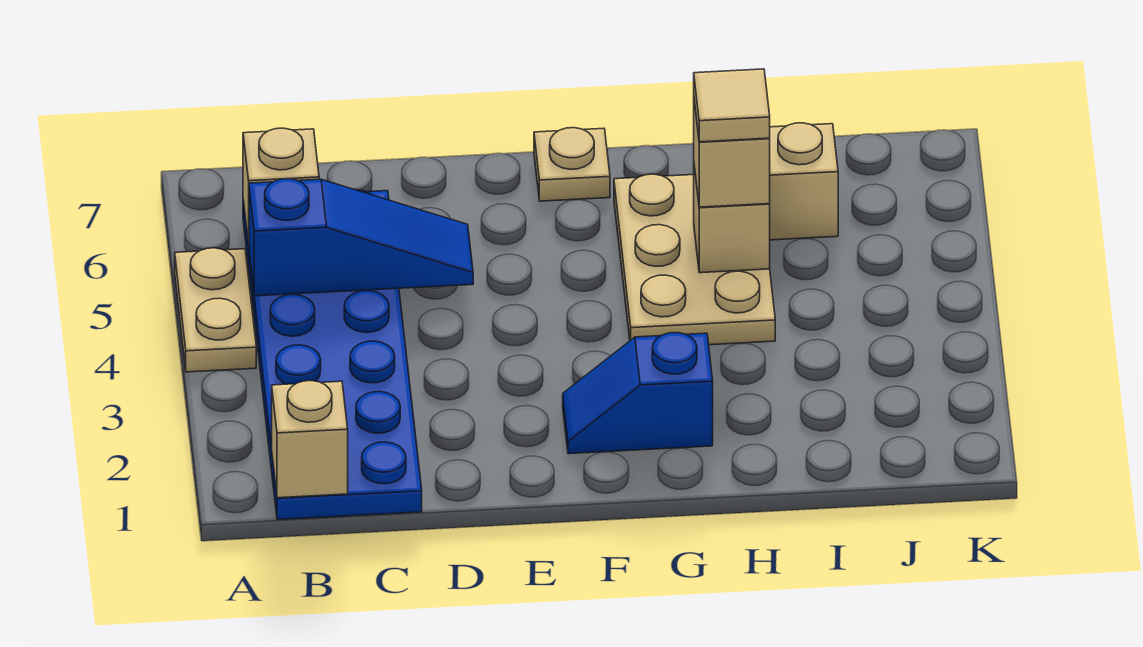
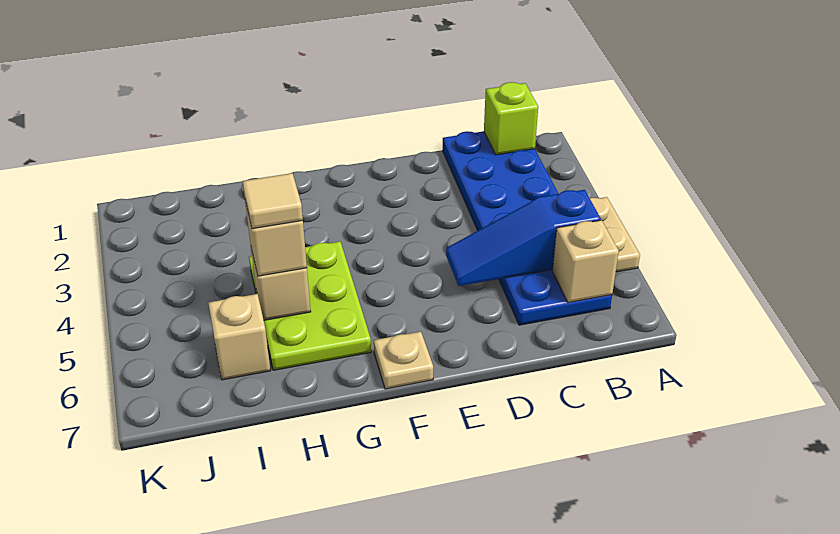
tan brick B1 level 2 -> lime brick B1 level 2
blue slope F2:G2 level 1 top G -> none
tan plate G4:H6 level 1 -> lime plate G4:H6 level 1

